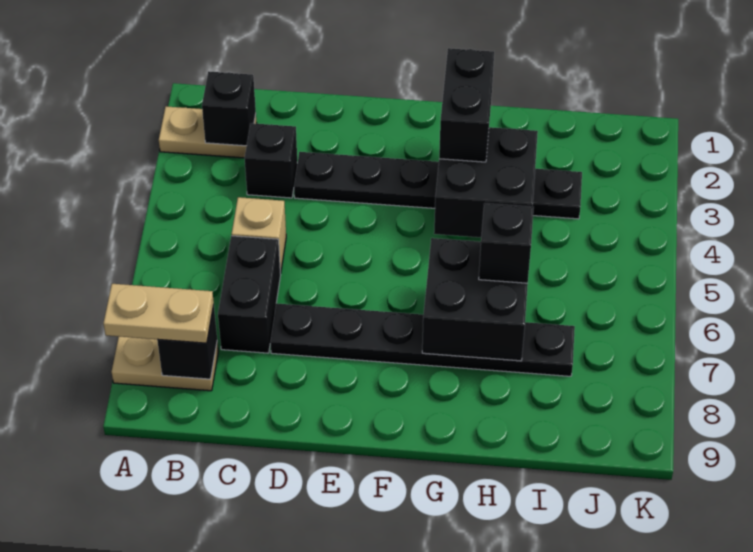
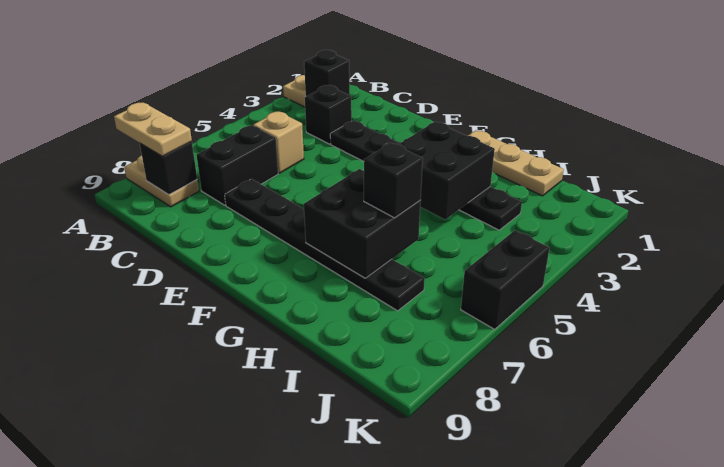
none -> tan plate G1:I1 level 1
black brick G2:G3 level 3 -> black brick K5:K6 level 1

